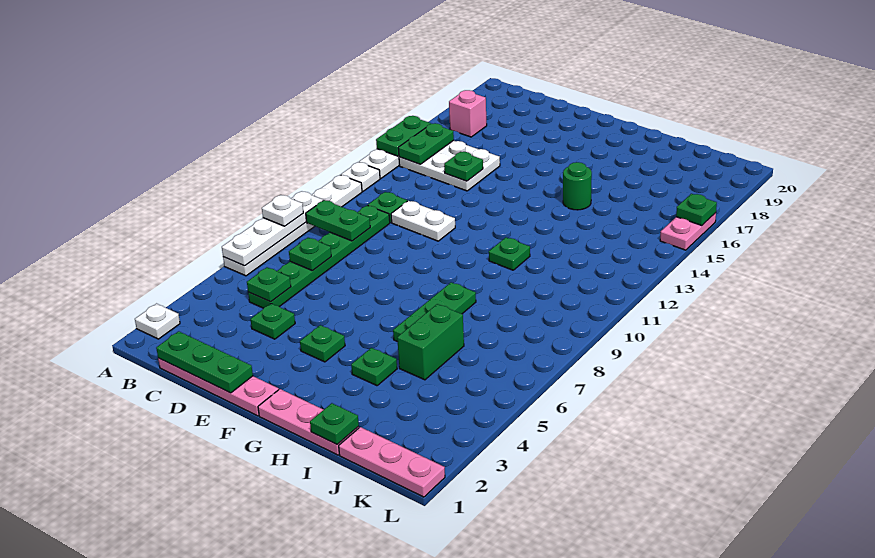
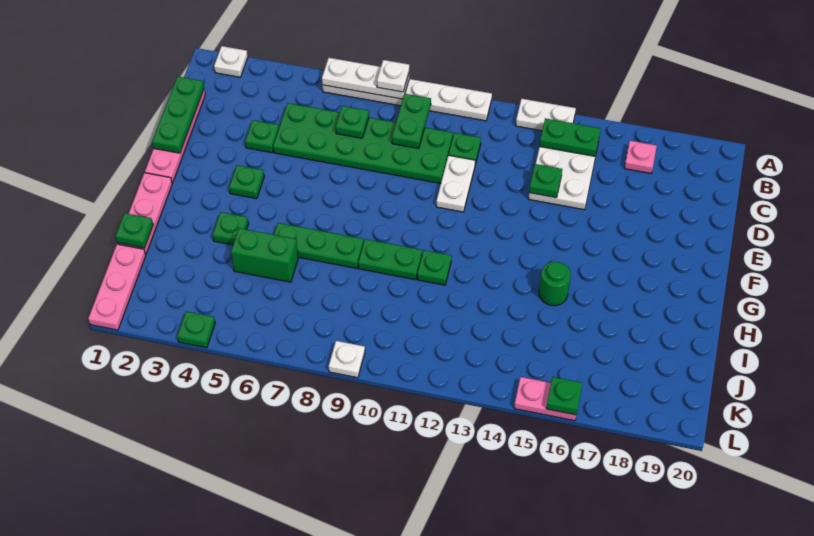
white plate A6:A9 level 2 -> white plate A6:A8 level 2
white plate A12 level 1 -> white plate L9 level 1
green plate A14:A15 level 2 -> green plate H9:H10 level 1
pink brick B17 level 1 -> pink plate B17 level 1
green plate C5:C10 level 1 -> green plate C5:D10 level 1
green plate C5 level 2 -> green plate L4 level 1

